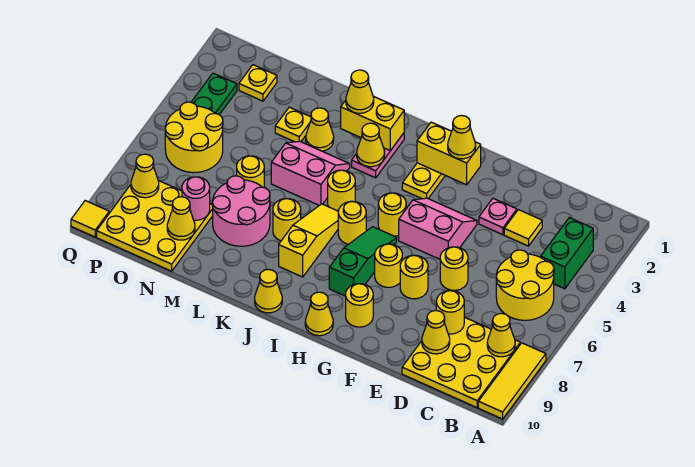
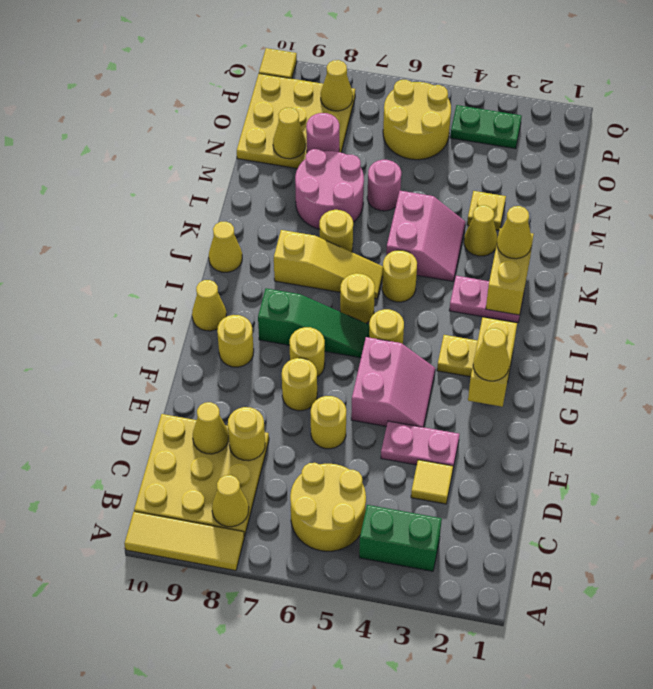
pink plate E3 level 1 -> pink plate E3:E4 level 1
yellow cone J3 level 2 -> none
yellow round brick M6 level 1 -> pink round brick M6 level 1
yellow plate O2 level 1 -> none

